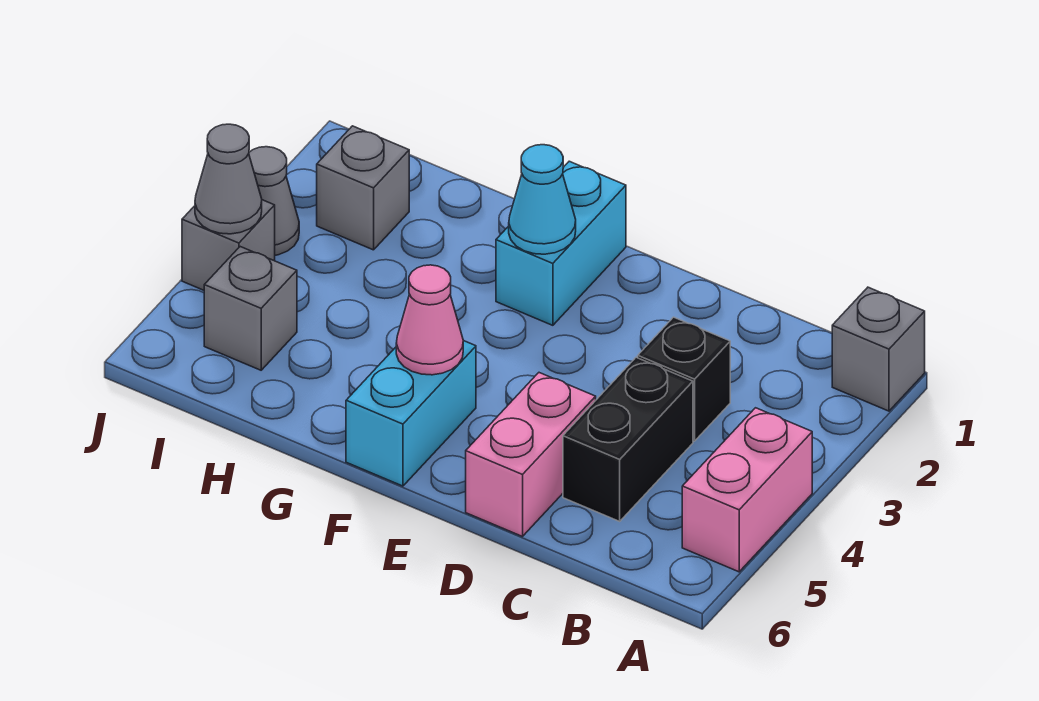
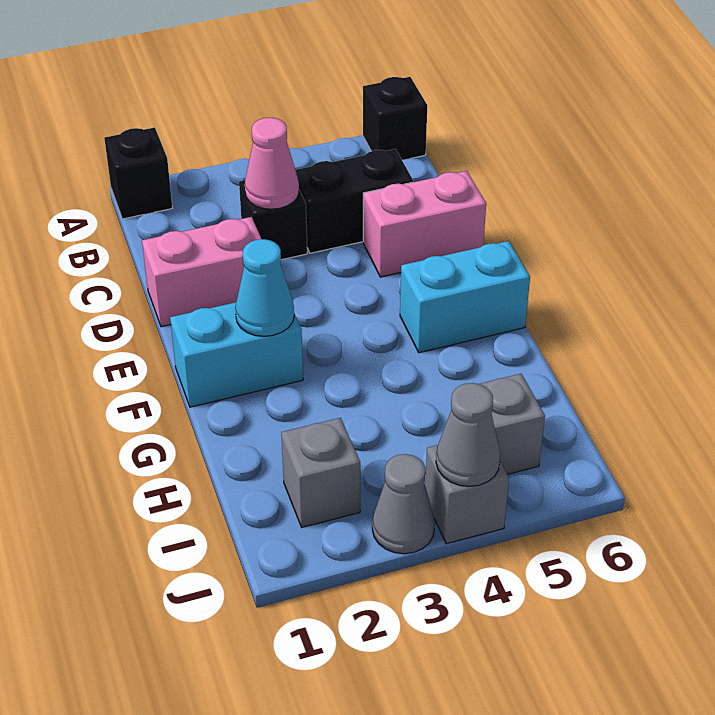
grey brick A1 level 1 -> black brick A1 level 1
pink brick A4:A5 level 1 -> pink brick D1:D2 level 1
none -> black brick A6 level 1
pink cone F5 level 2 -> pink cone C3 level 2

